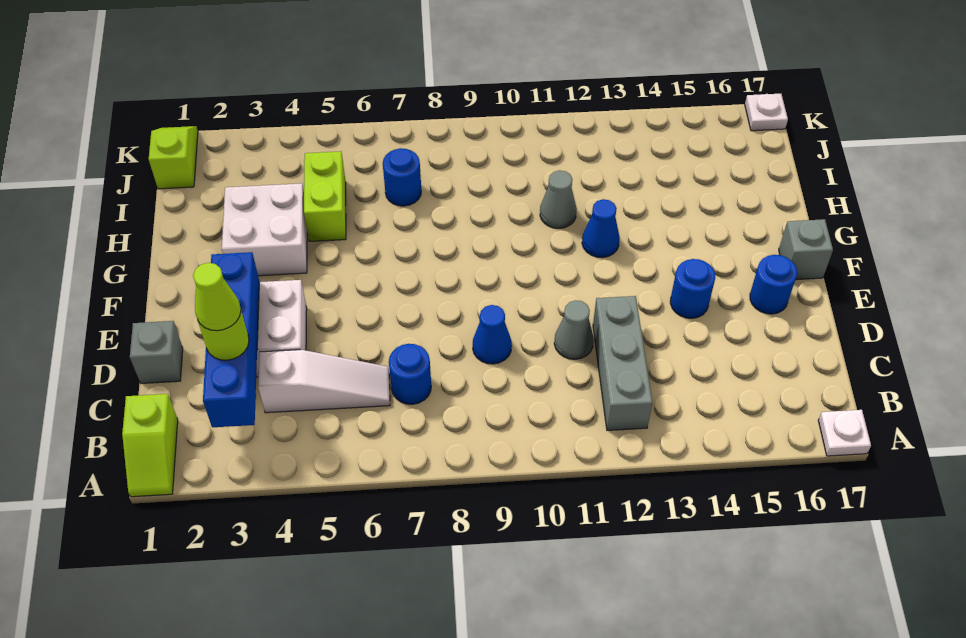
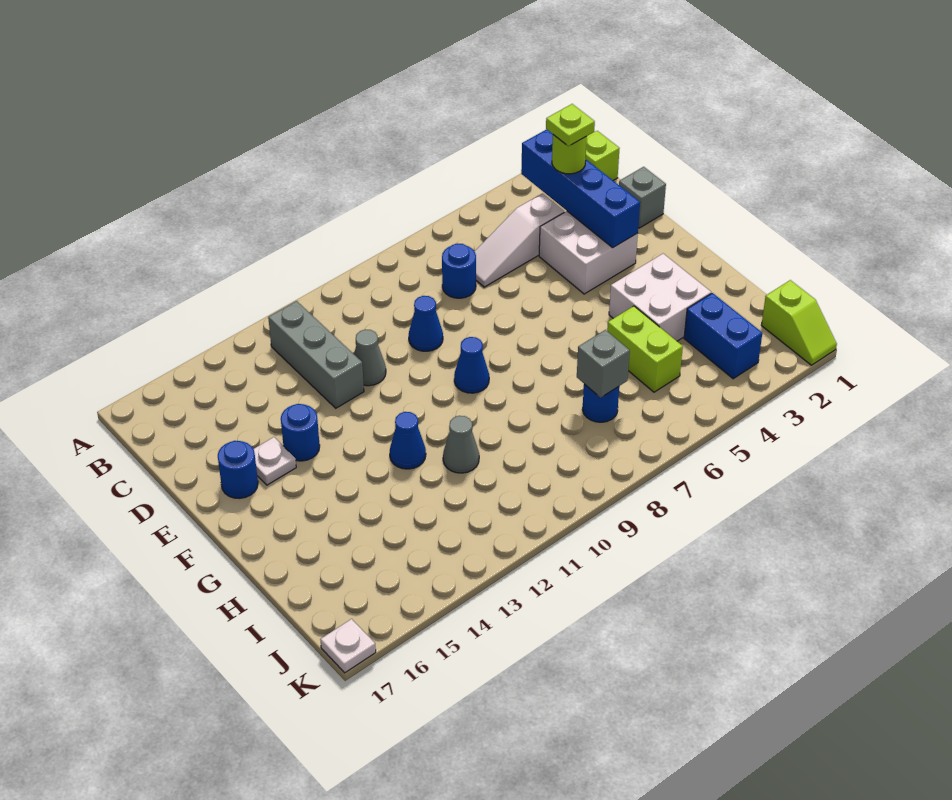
white plate A17 level 1 -> white plate E15 level 1
lime cone C3 level 4 -> lime plate C3 level 4
none -> blue cone F9 level 1
grey brick F17 level 1 -> grey brick I7 level 2
none -> blue brick I3:J3 level 1

